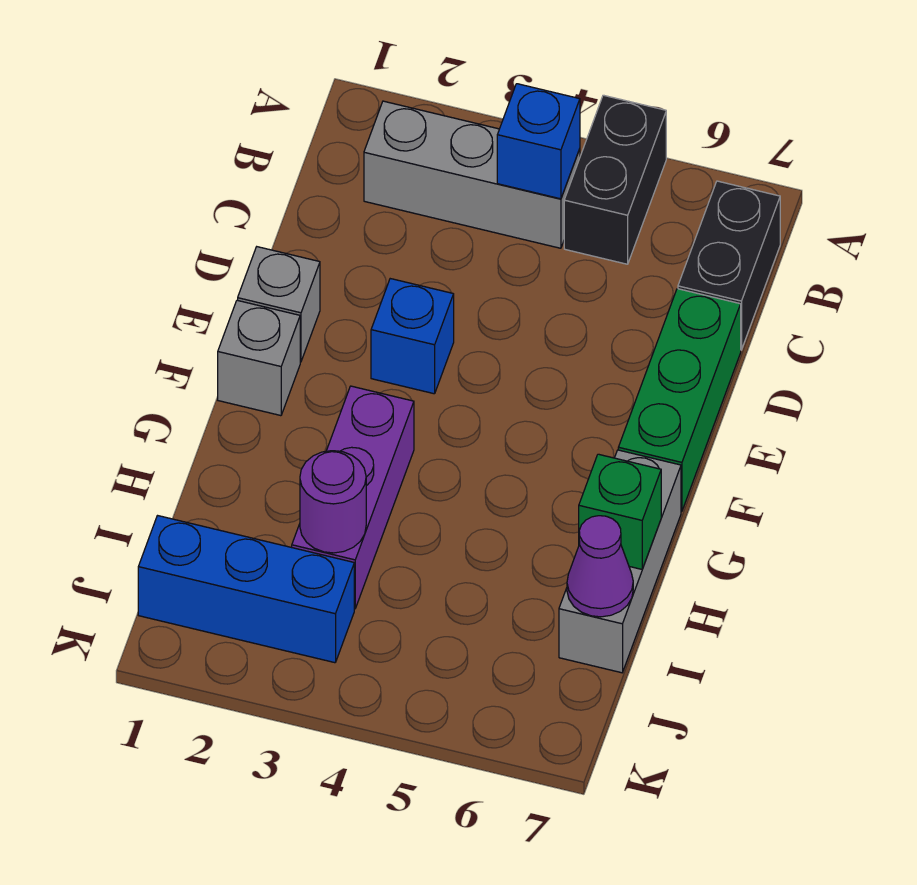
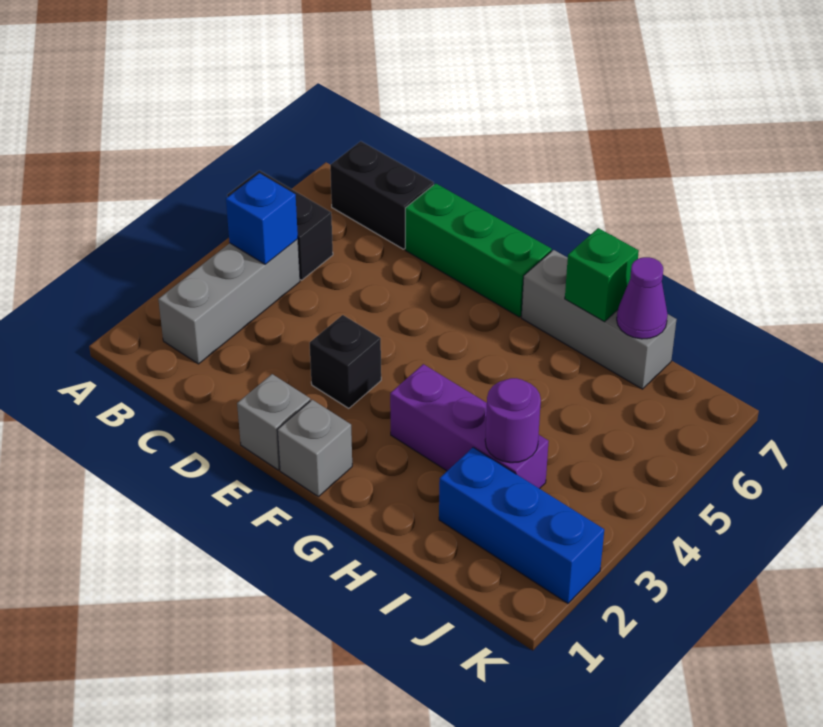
blue brick E3 level 1 -> black brick E3 level 1
blue brick J1:J3 level 1 -> blue brick I2:K2 level 1

